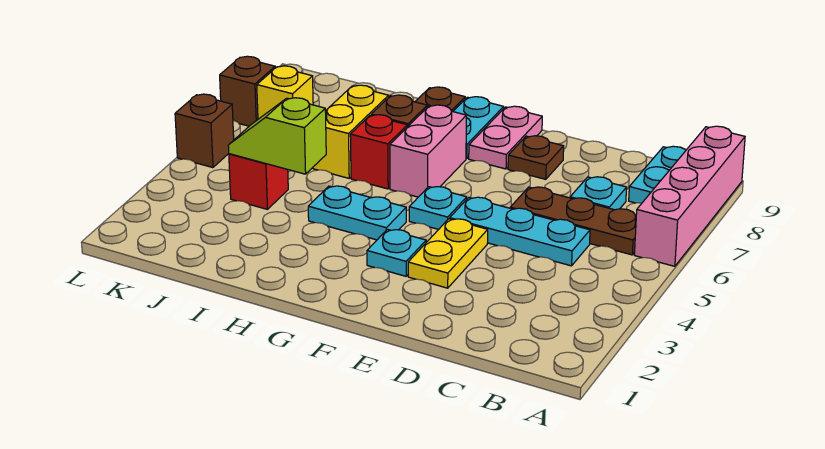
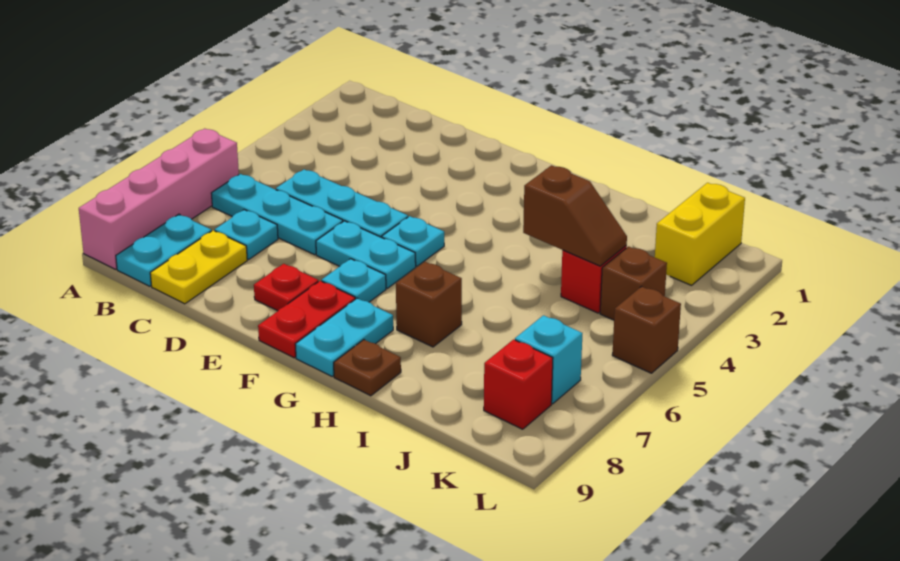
brown plate B6:D6 level 1 -> cyan plate B6:D6 level 1
yellow plate E3:E4 level 1 -> yellow plate C8:C9 level 1
brown plate E8 level 1 -> red plate E8 level 1
cyan plate F3 level 1 -> cyan plate F7 level 1
pink plate F8:F9 level 1 -> red plate F8:F9 level 1
cyan plate G4:H4 level 1 -> cyan plate E6:F6 level 1
pink brick G6:G7 level 1 -> none
red brick H6 level 1 -> red brick K8 level 1
lime slope I4:J4 level 2 top I -> brown slope I4:J4 level 2 top I
yellow brick I6:I7 level 1 -> yellow brick K1:K2 level 1
yellow brick K7 level 1 -> cyan brick K7 level 1
brown brick L7 level 1 -> brown brick K4 level 1

